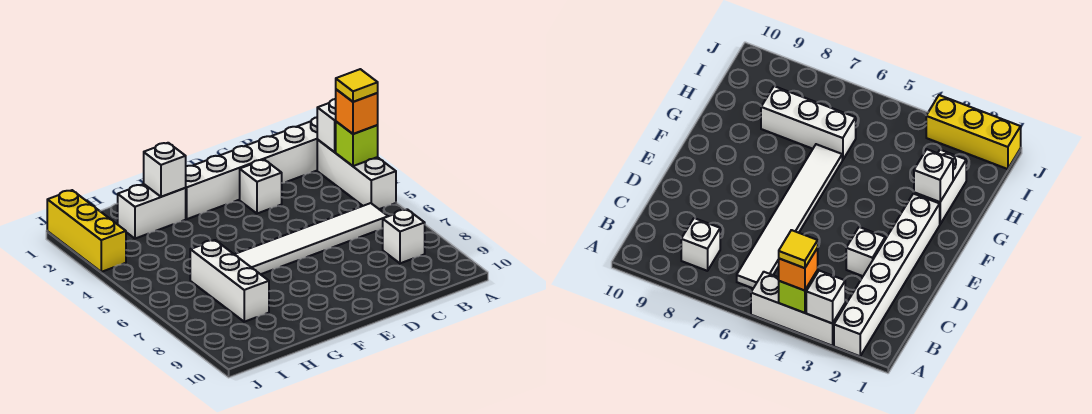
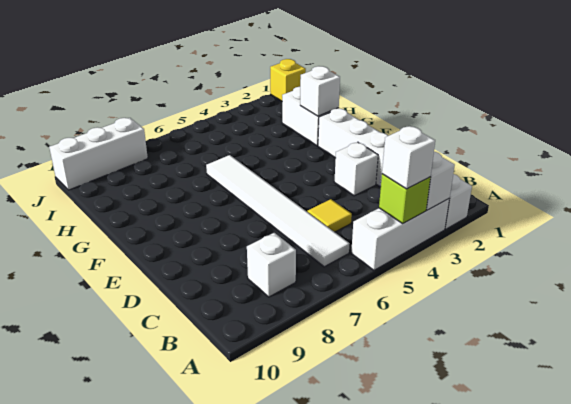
orange brick A4 level 3 -> white brick A4 level 3
yellow tile A4 level 4 -> yellow tile C5 level 1
white brick H6:H8 level 1 -> white brick J8:J10 level 1
yellow brick J1:J3 level 1 -> yellow brick J1 level 1

